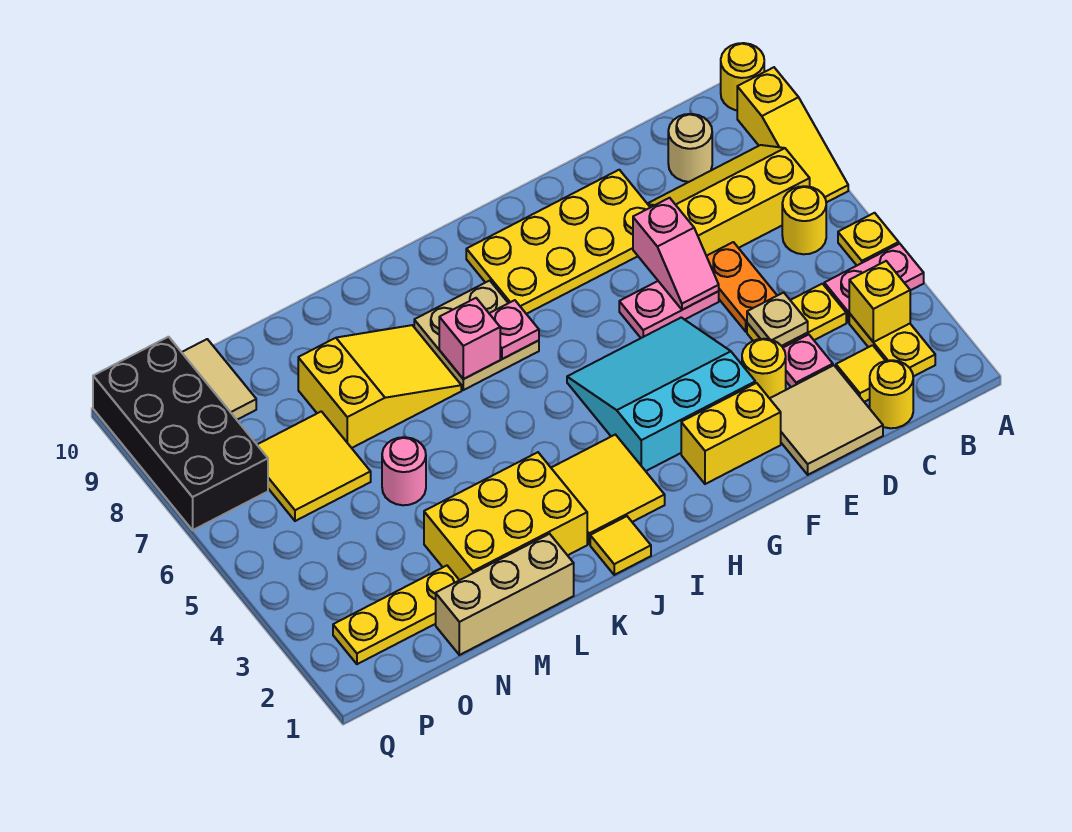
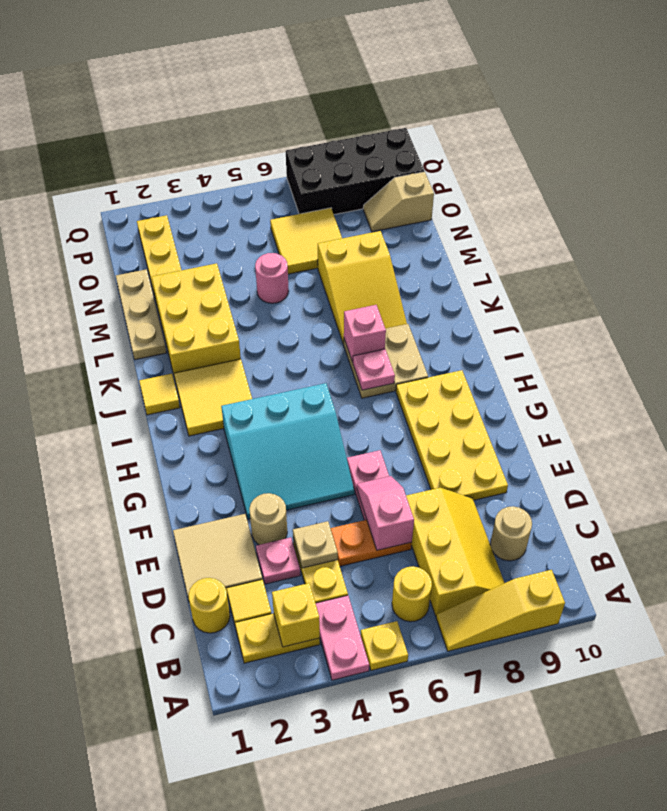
yellow round brick A10 level 1 -> none
yellow round brick E3 level 1 -> tan round brick E3 level 1
pink slope E6:E7 level 2 top 7 -> pink slope D6:E6 level 2 top D
yellow brick F2:G2 level 1 -> none
cyan slope F3:H5 level 1 top 3 -> cyan slope F3:H5 level 1 top H
tan brick L1:N1 level 1 -> tan plate L1:N1 level 1
tan tile O9:O10 level 1 -> tan slope O9:O10 level 1 top 10

